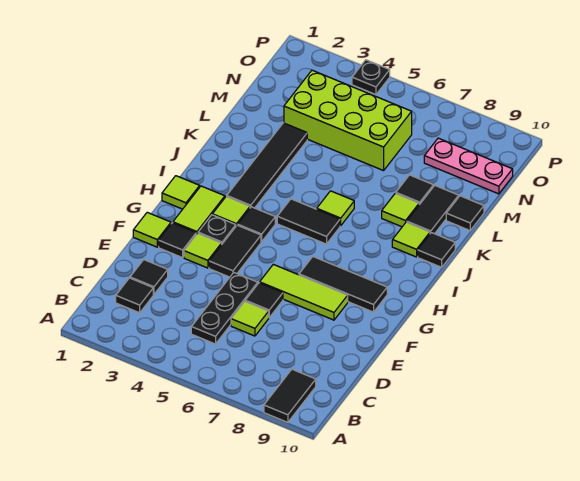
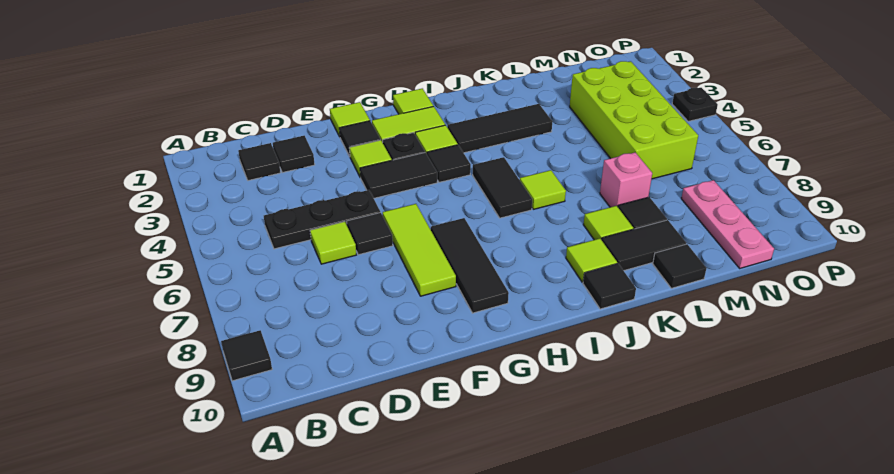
black tile A9:B9 level 1 -> black tile A9 level 1
black tile I3:L3 level 1 -> black tile I3:K3 level 1
none -> pink brick L7 level 1

